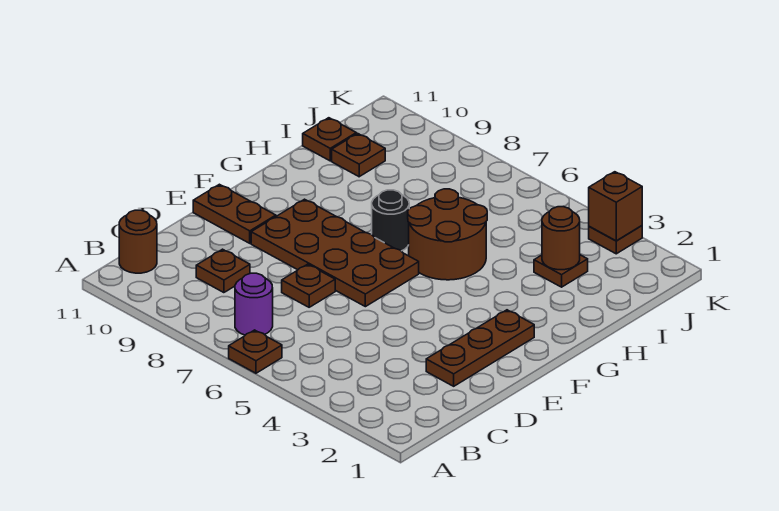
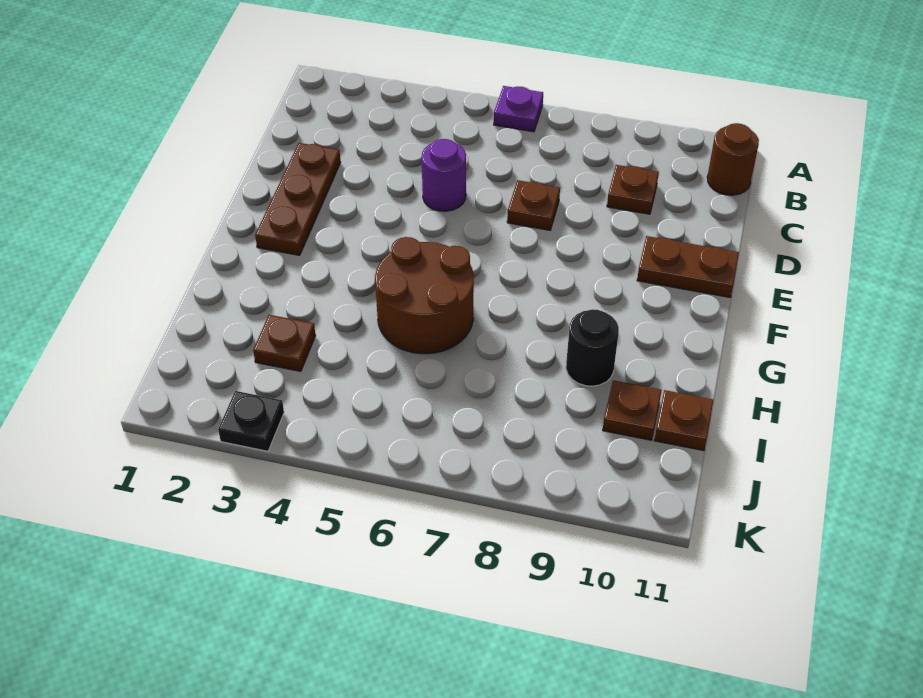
brown plate A6 level 1 -> purple plate A6 level 1
purple round brick B7 level 1 -> purple round brick D5 level 1
brown plate E6:F9 level 1 -> none
black round brick G7 level 1 -> black round brick H9 level 1
brown round brick I3 level 2 -> none
brown plate K3 level 1 -> black plate K3 level 1
brown brick K3 level 2 -> none

